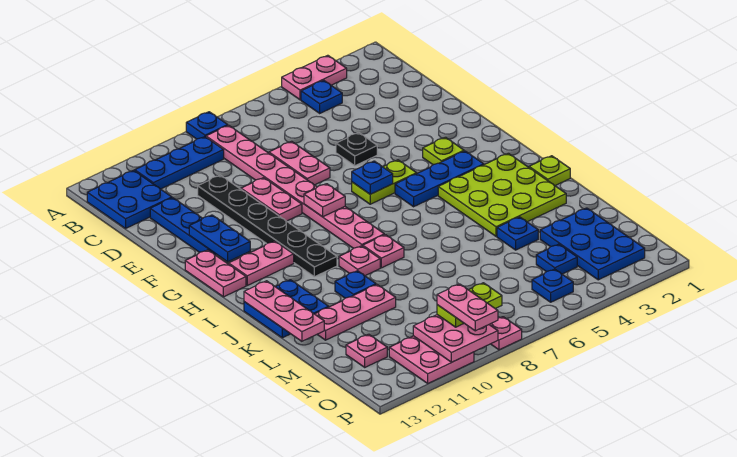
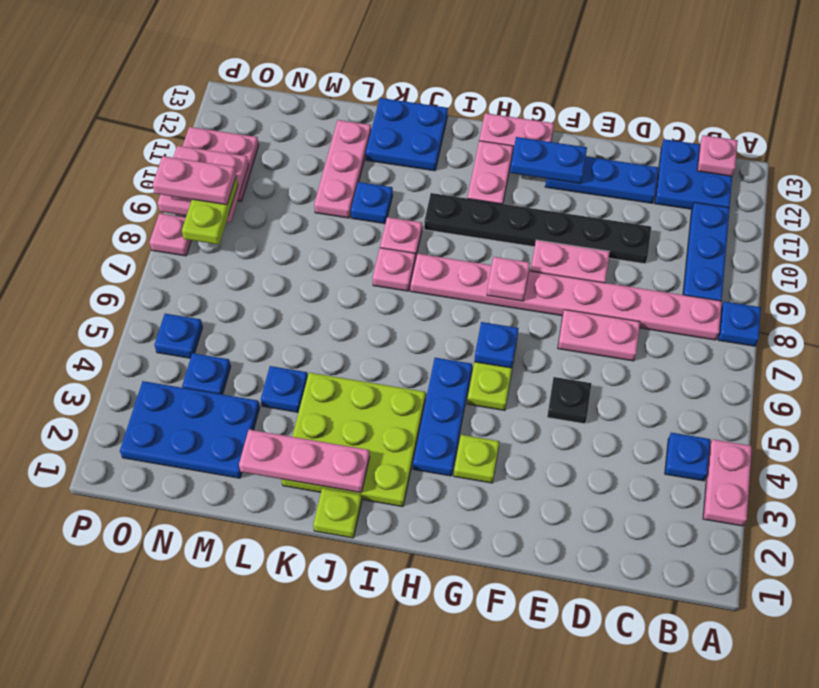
pink plate J13:L13 level 2 -> pink plate J2:L2 level 2
pink plate N12 level 1 -> pink plate B13 level 2

